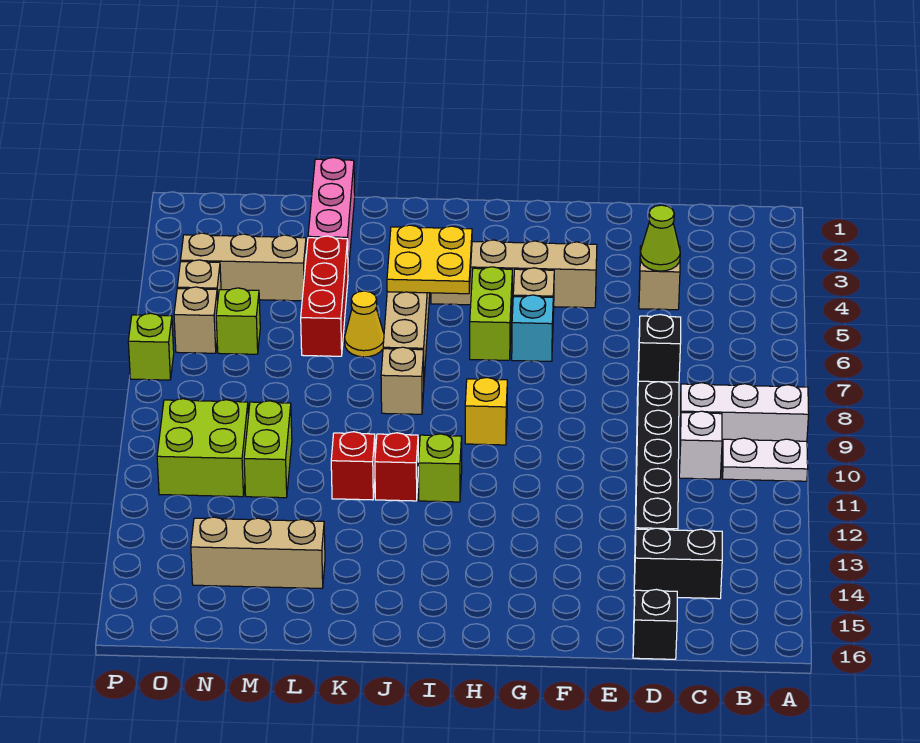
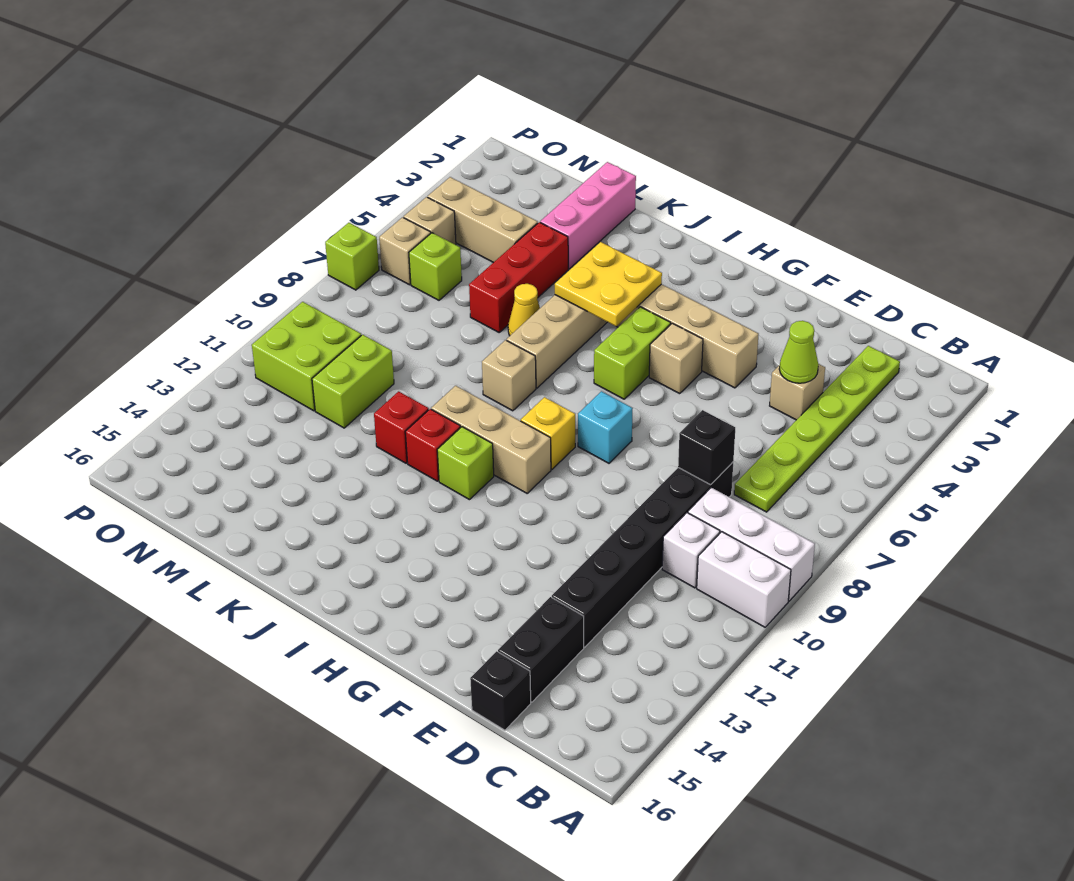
white plate A10:B10 level 1 -> white brick A10:B10 level 1
none -> lime plate C2:C7 level 1
black brick C14:D14 level 1 -> black brick D14:D15 level 1
cyan brick G6 level 1 -> cyan brick G8 level 1
tan brick L14:N14 level 1 -> tan brick H10:J10 level 1

